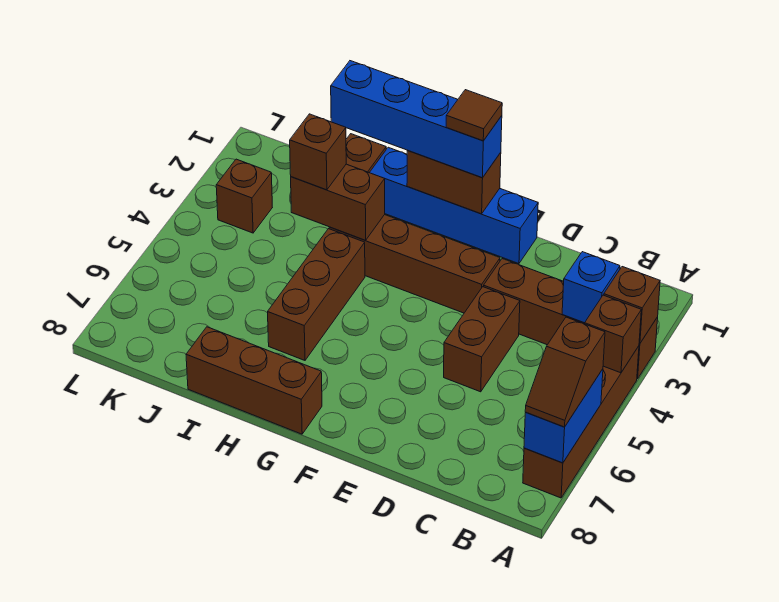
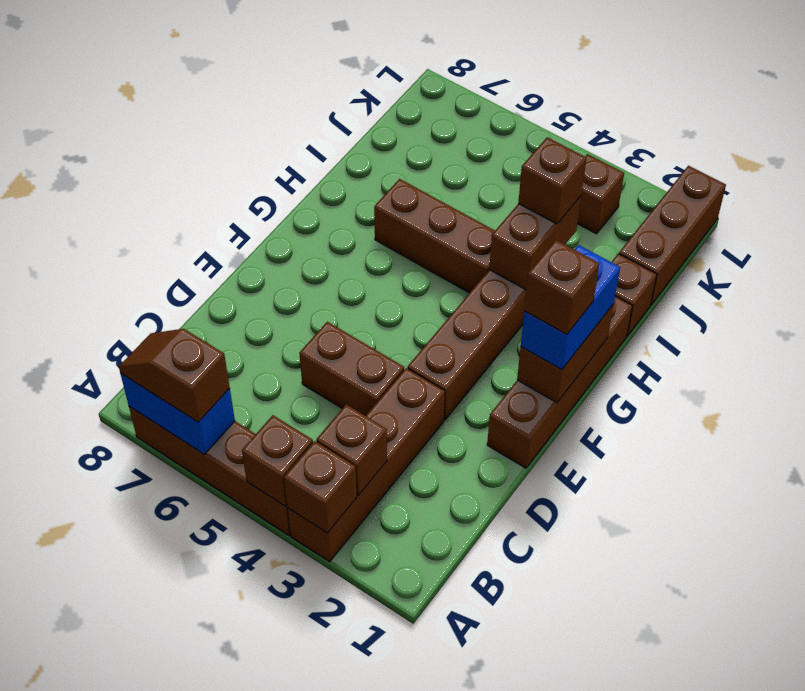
blue brick B3 level 2 -> brown brick B3 level 2
blue brick E1:H1 level 1 -> brown brick E1:H1 level 1
blue brick F1:I1 level 3 -> blue brick F1:G1 level 3
brown tile F1 level 4 -> brown brick F1 level 4
brown brick G8:I8 level 1 -> brown brick J1:L1 level 1

